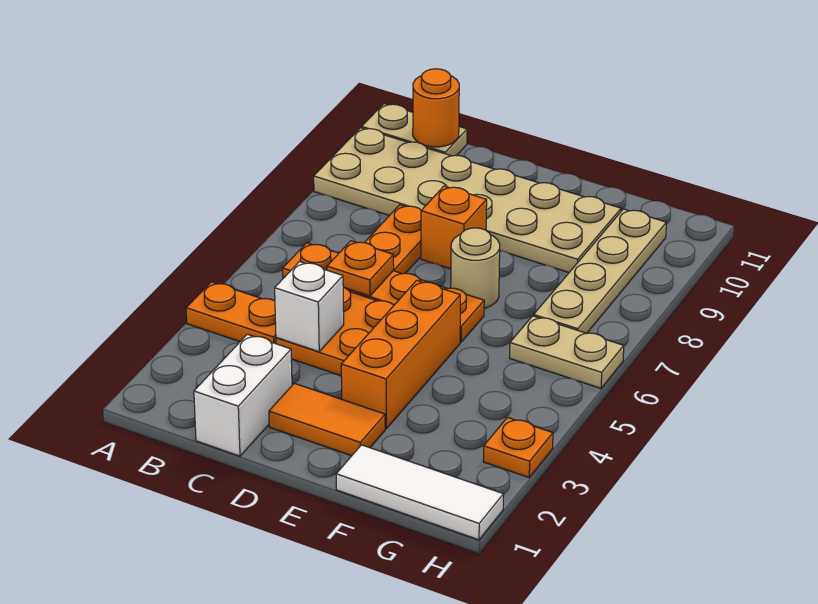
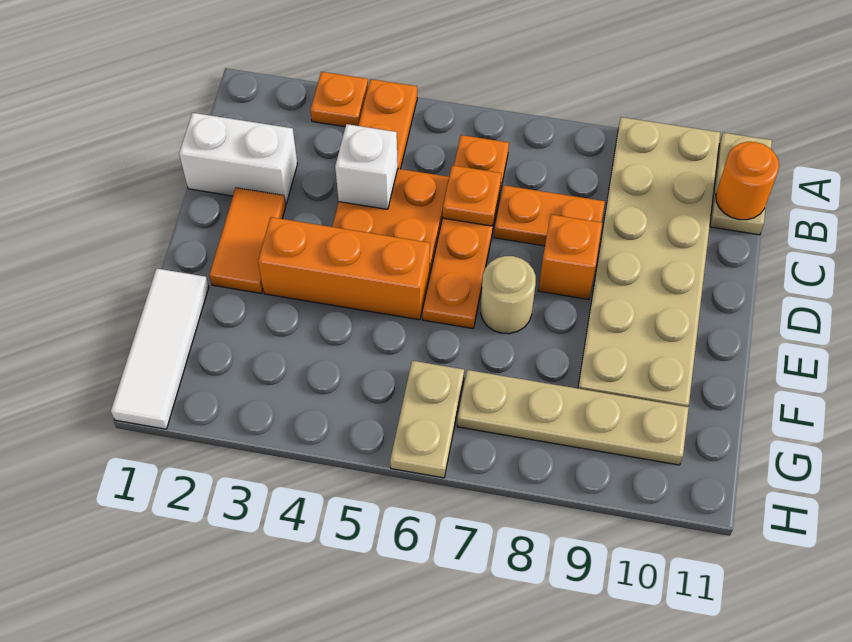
orange plate H3 level 1 -> orange plate A3 level 1

